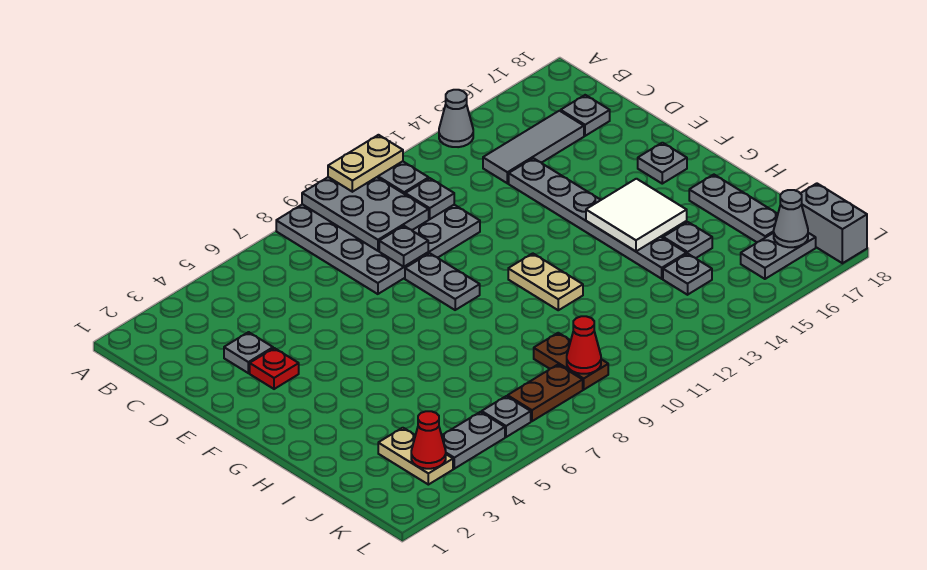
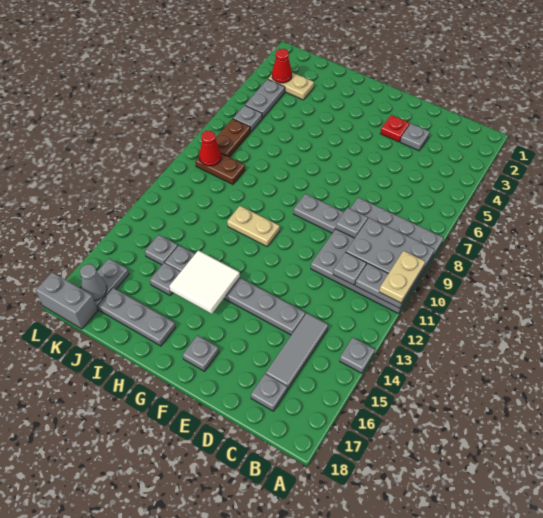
grey cone A14 level 1 -> grey plate A14 level 1

